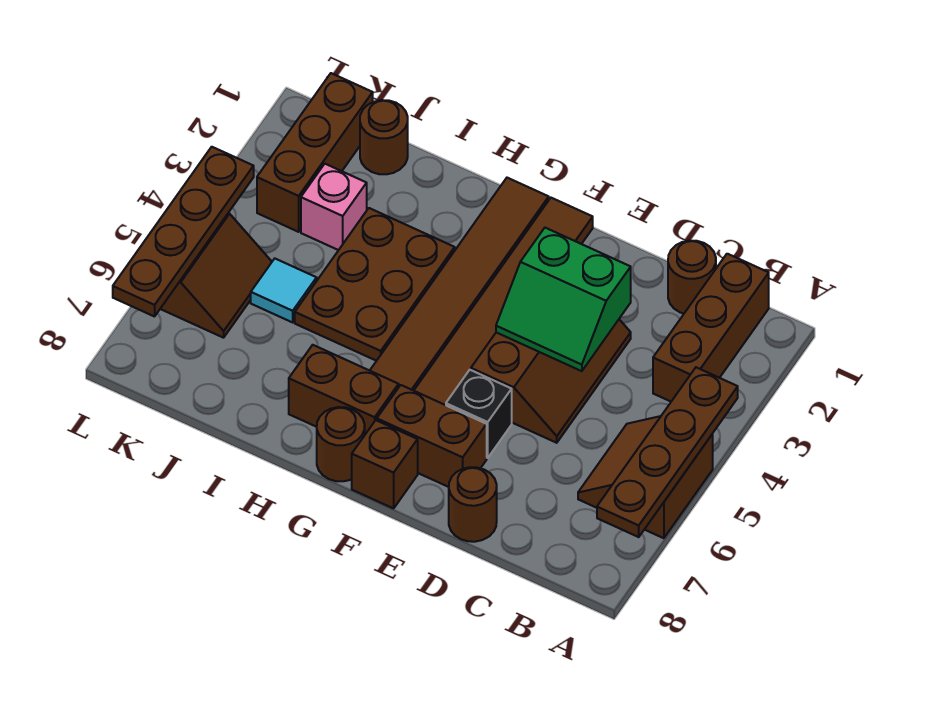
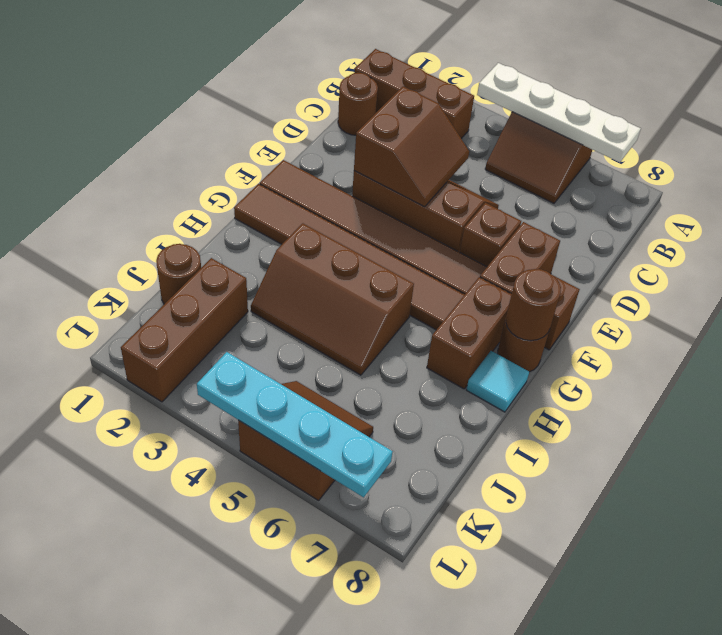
brown plate A4:A7 level 2 -> white plate A4:A7 level 2
green slope D3:E4 level 2 top 3 -> brown slope D3:E4 level 2 top 3
brown round brick D8 level 1 -> brown round brick G8 level 2
black brick E6 level 1 -> brown brick E6 level 1
brown plate H3:I5 level 1 -> brown slope H3:I5 level 1 top H
pink brick J3 level 1 -> none
cyan tile J5 level 1 -> cyan tile H8 level 1
brown brick K1:K3 level 1 -> brown brick J2:L2 level 1
brown plate L4:L7 level 2 -> cyan plate L4:L7 level 2

